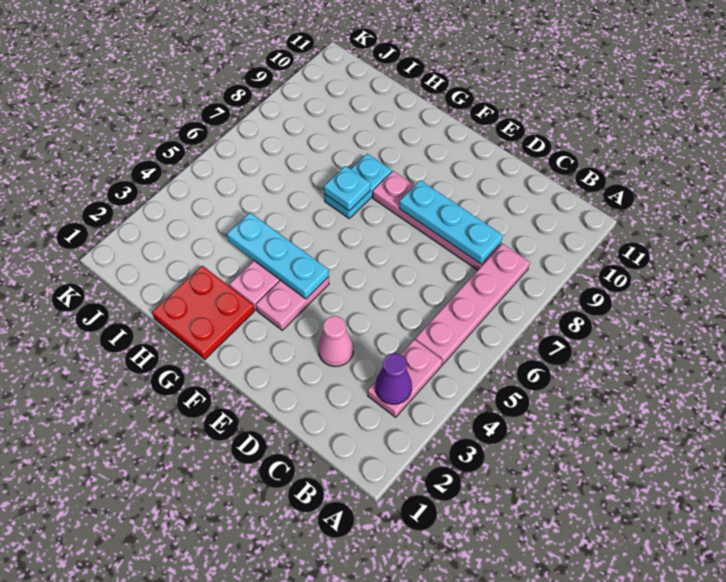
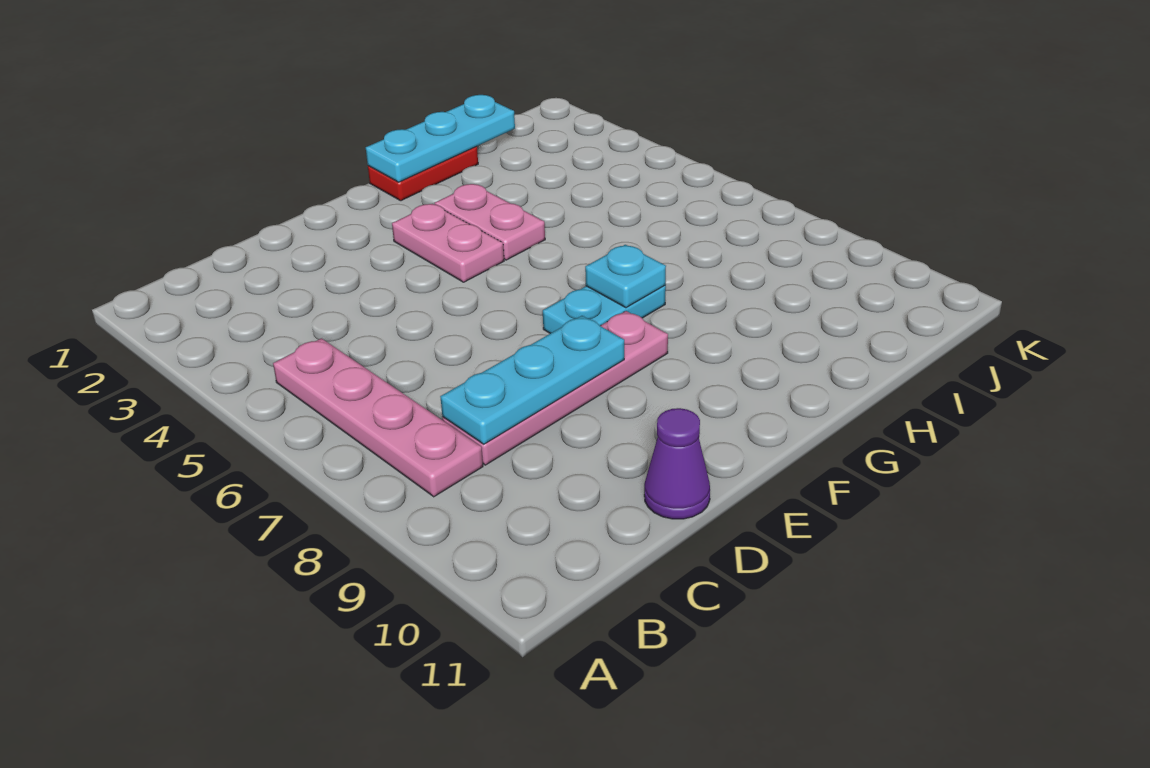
pink plate B3:B4 level 1 -> none
purple cone B3 level 2 -> purple cone D11 level 1
pink cone D3 level 1 -> none
cyan plate F4:H4 level 2 -> cyan plate G1:I1 level 2
red plate G1:H2 level 1 -> red plate G1:H1 level 1
cyan plate G7:G8 level 1 -> cyan plate F7:G7 level 1

